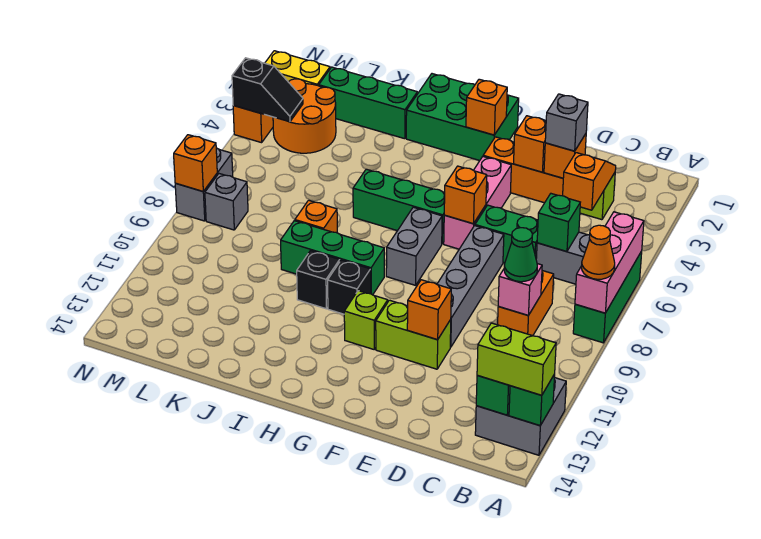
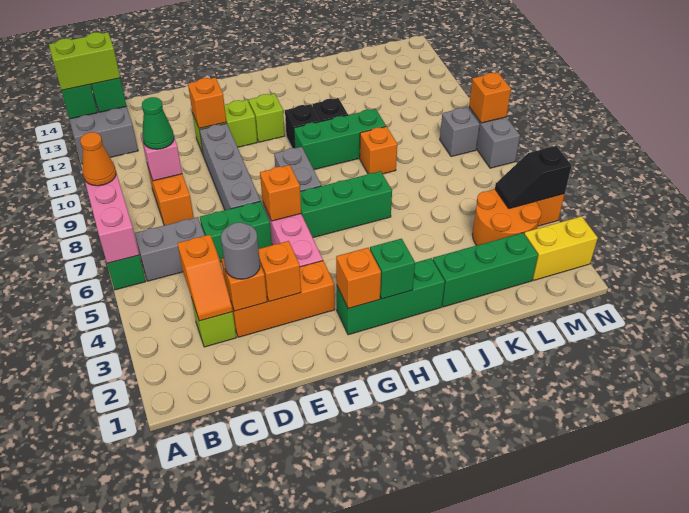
green brick C6 level 2 -> green brick H2 level 2
grey brick D3 level 3 -> grey round brick D3 level 3
green brick G1:I2 level 1 -> green brick G2:I2 level 1

